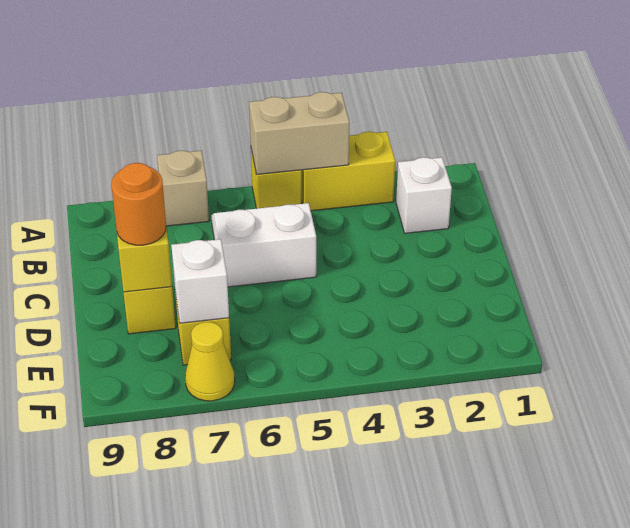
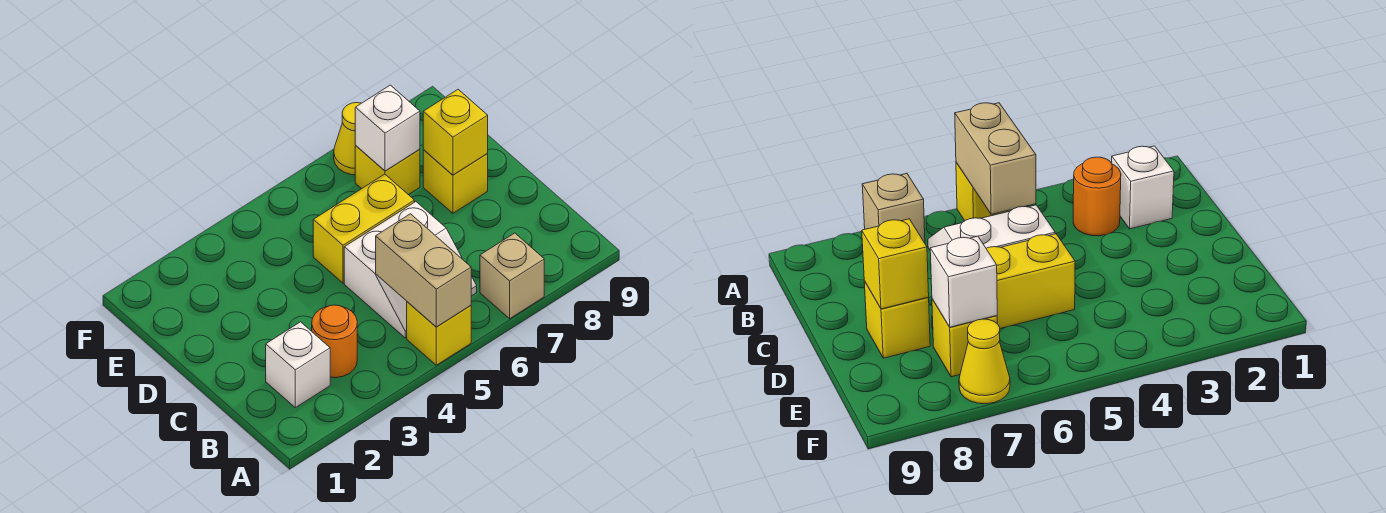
yellow brick A3:A4 level 1 -> yellow brick D5:D6 level 1
tan brick A4:A5 level 2 -> tan brick A5:B5 level 2
orange round brick D8 level 3 -> orange round brick B3 level 1

